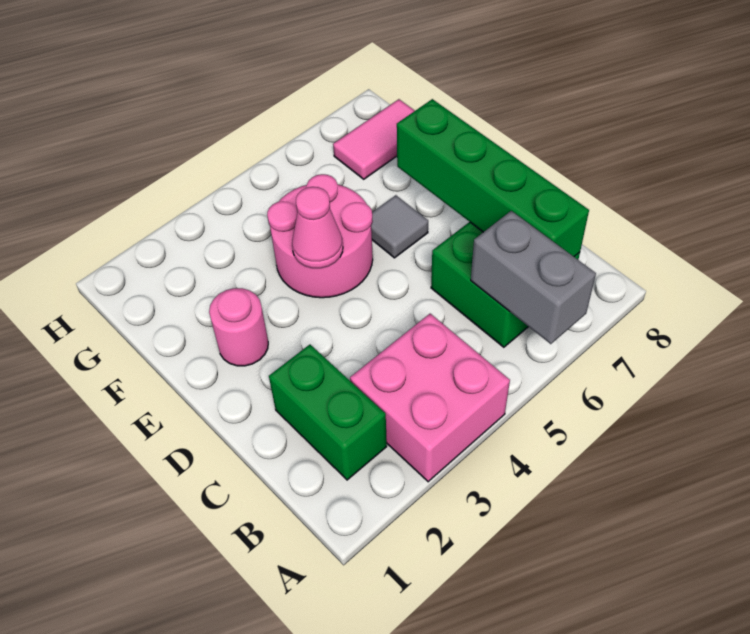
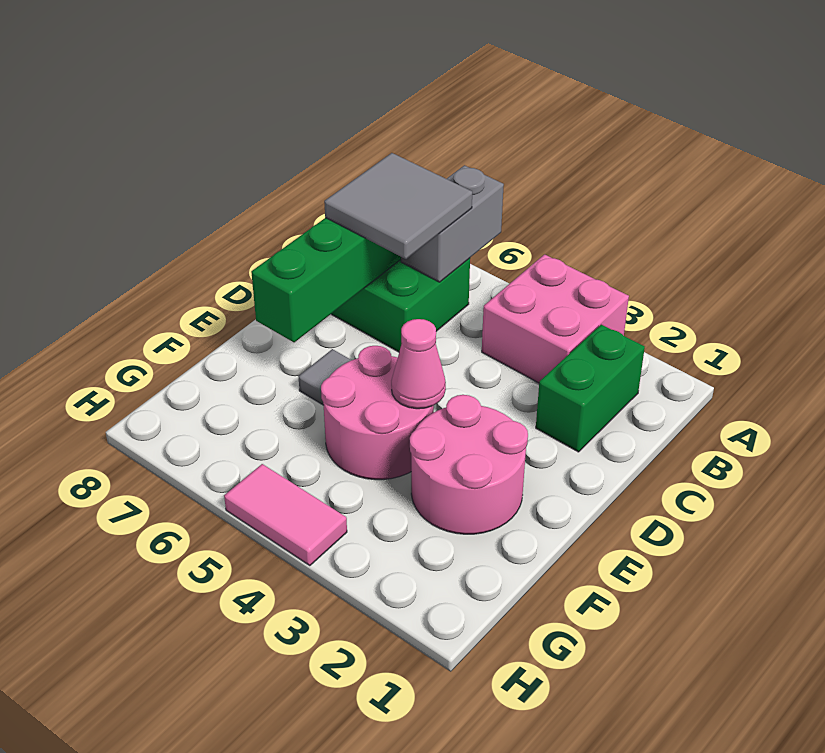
none -> grey tile B6:C7 level 3
pink round brick E2 level 1 -> pink round brick E2:F3 level 1
pink tile G7:G8 level 1 -> pink tile H4:H5 level 1

